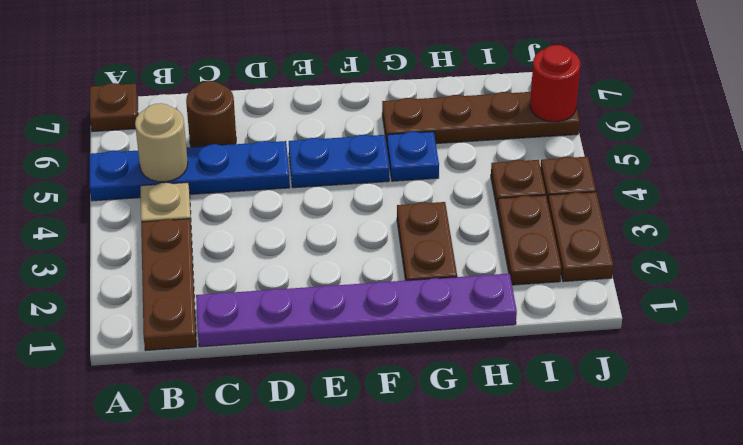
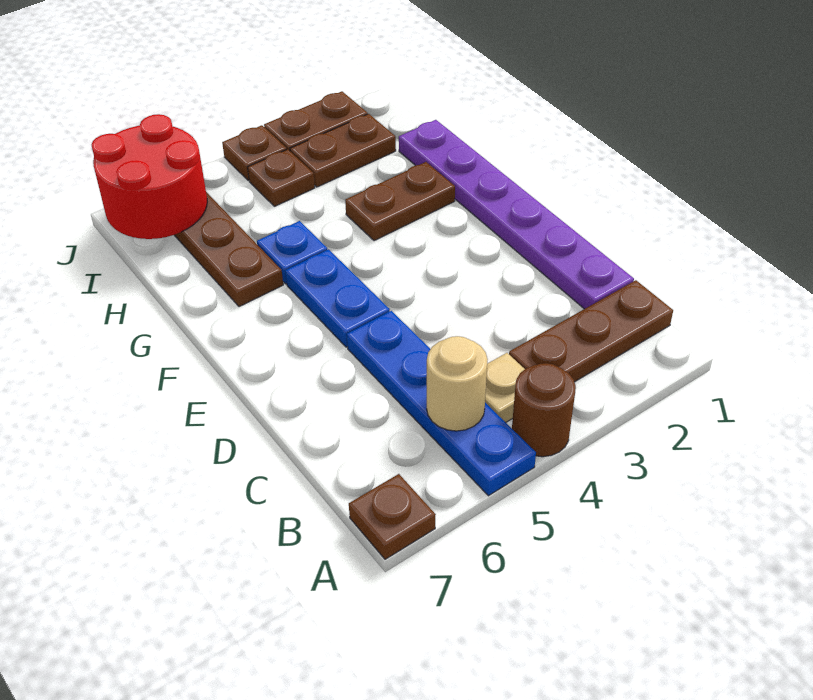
brown round brick C6 level 1 -> brown round brick A4 level 1
red round brick J6 level 2 -> red round brick I6:J7 level 2

